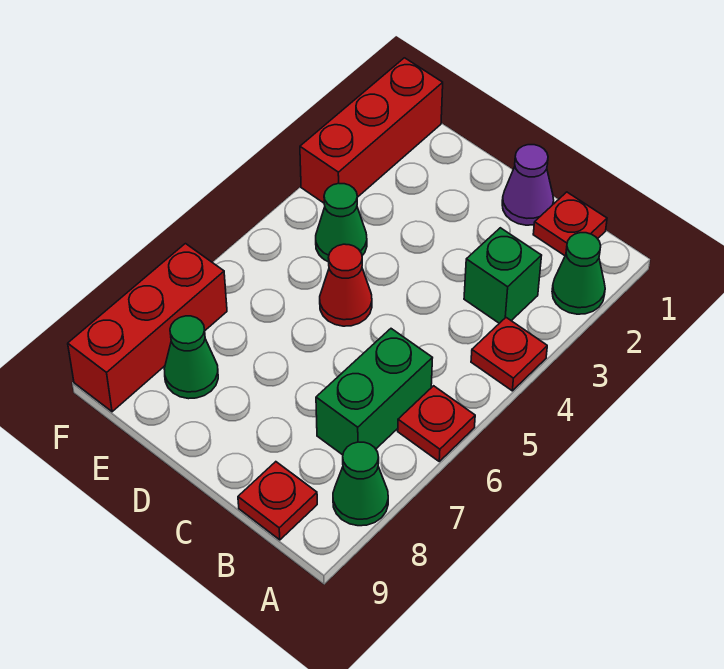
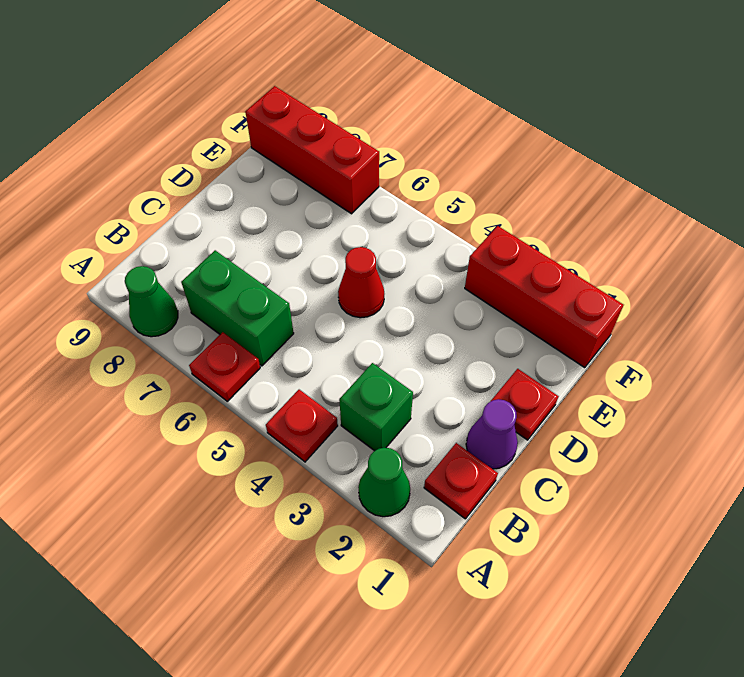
red plate B9 level 1 -> red plate D1 level 1
green cone E4 level 1 -> none
green cone E8 level 1 -> none

